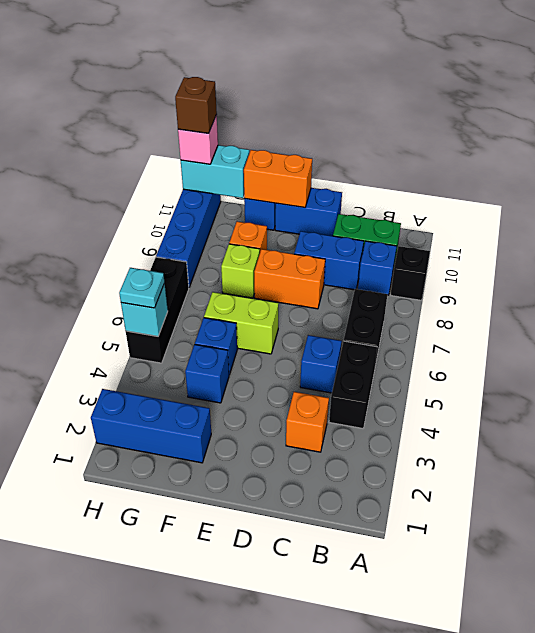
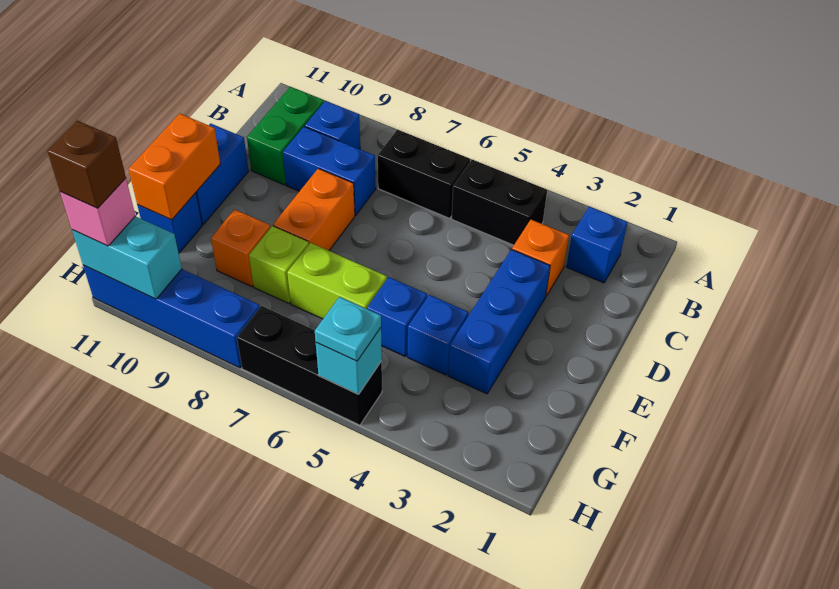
black brick A9 level 1 -> none
blue brick C5 level 1 -> blue brick B2 level 1
blue brick C9:D9 level 1 -> blue brick C8:C9 level 1
lime brick E6:F6 level 1 -> lime brick F6:F7 level 1
blue brick F2:H2 level 1 -> blue brick D3:F3 level 1
cyan brick G11:H11 level 2 -> cyan brick H10:H11 level 2

